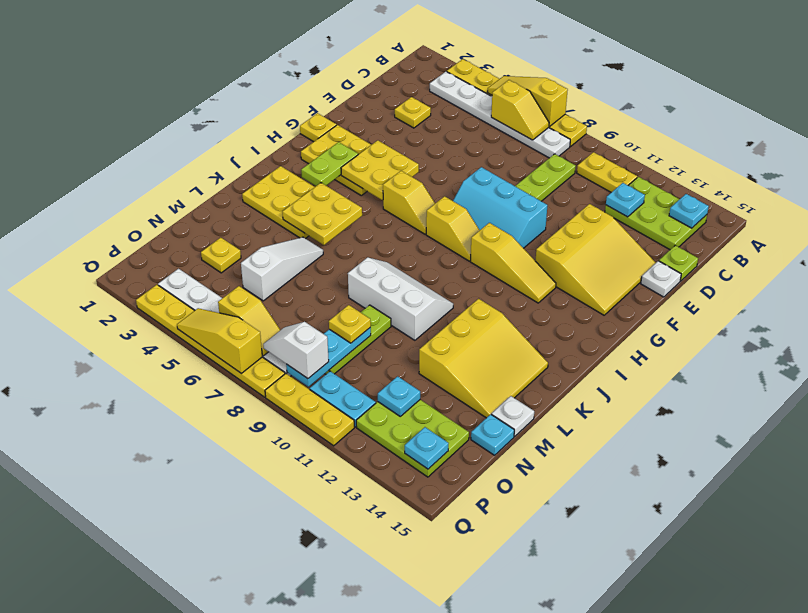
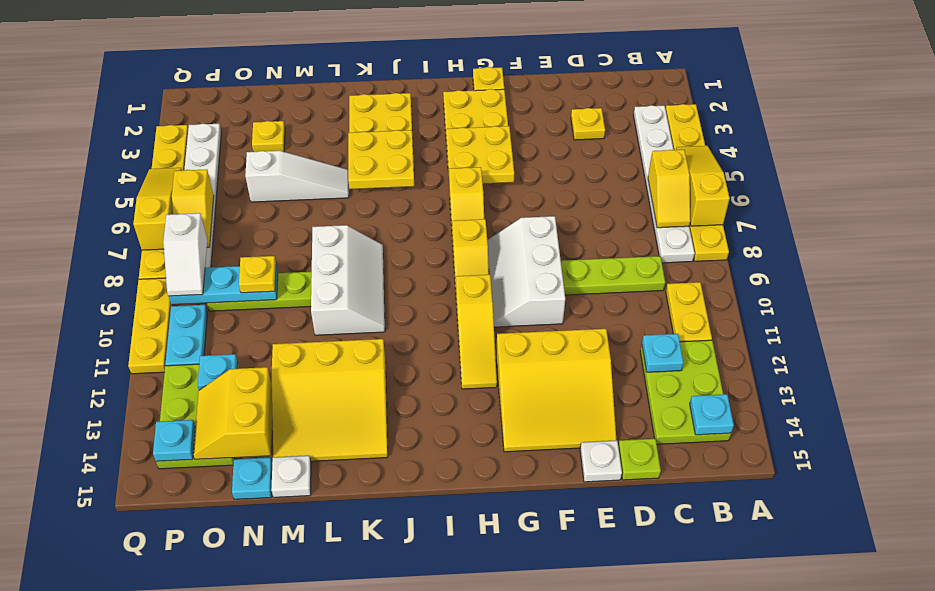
cyan slope F8:G10 level 1 top F -> white slope F8:G10 level 1 top F
lime plate H3:I3 level 2 -> none
none -> yellow slope N13:O14 level 2 top N
white slope P8:P9 level 3 top 9 -> white slope P8:P9 level 3 top 8

